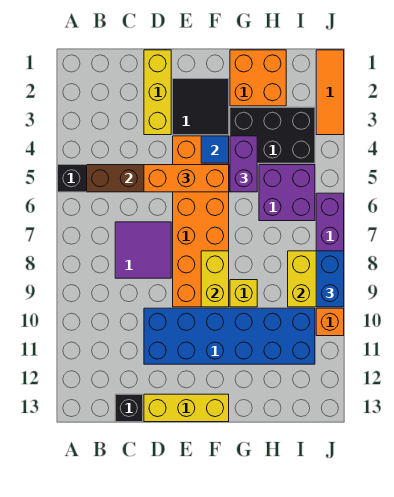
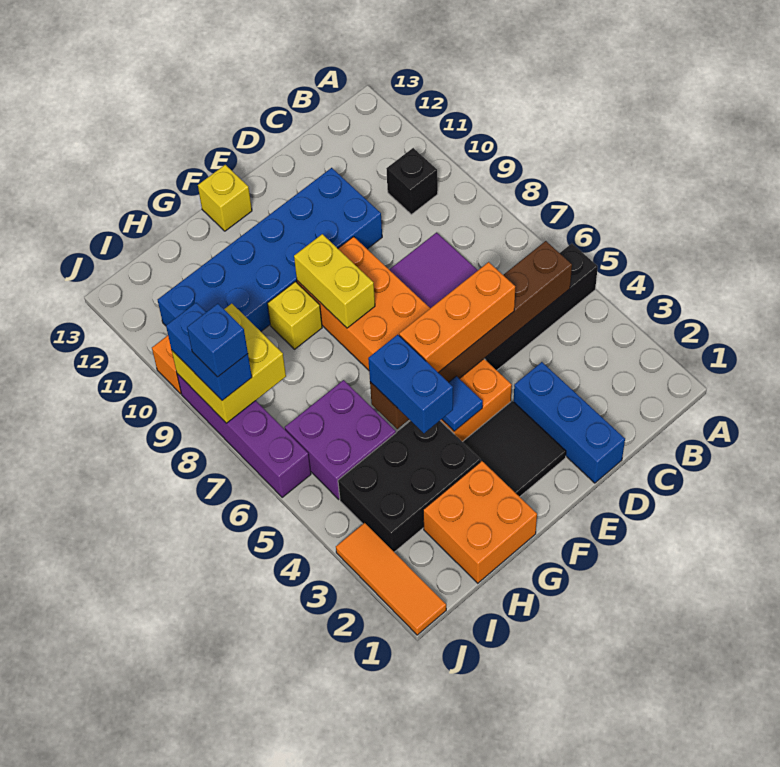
black brick C13 level 1 -> black brick B10 level 1
yellow brick D1:D3 level 1 -> blue brick D1:D3 level 1
yellow brick D13:F13 level 1 -> yellow brick F13 level 1
purple brick G4:G5 level 3 -> blue brick G4:G5 level 3
none -> blue brick J8 level 4

